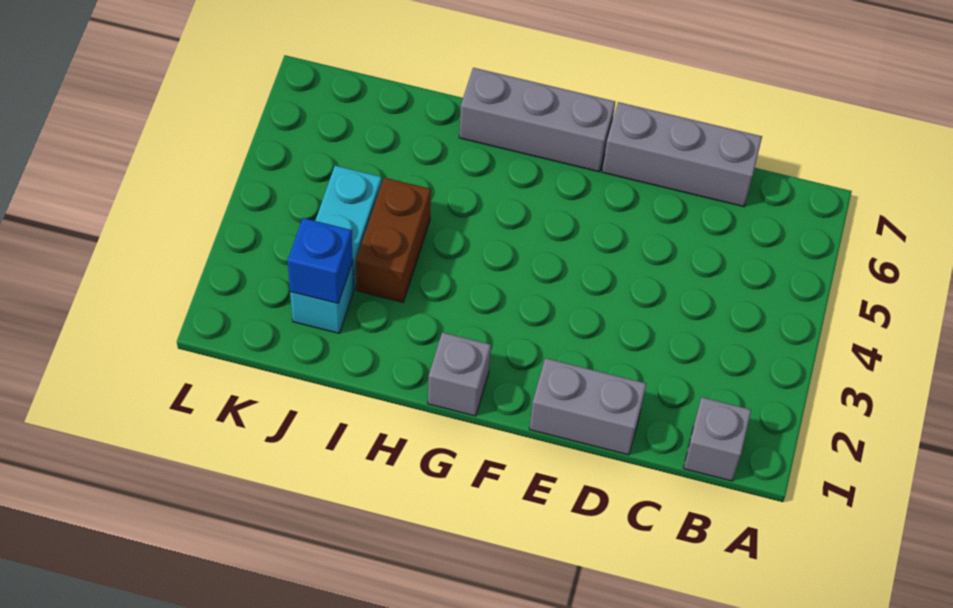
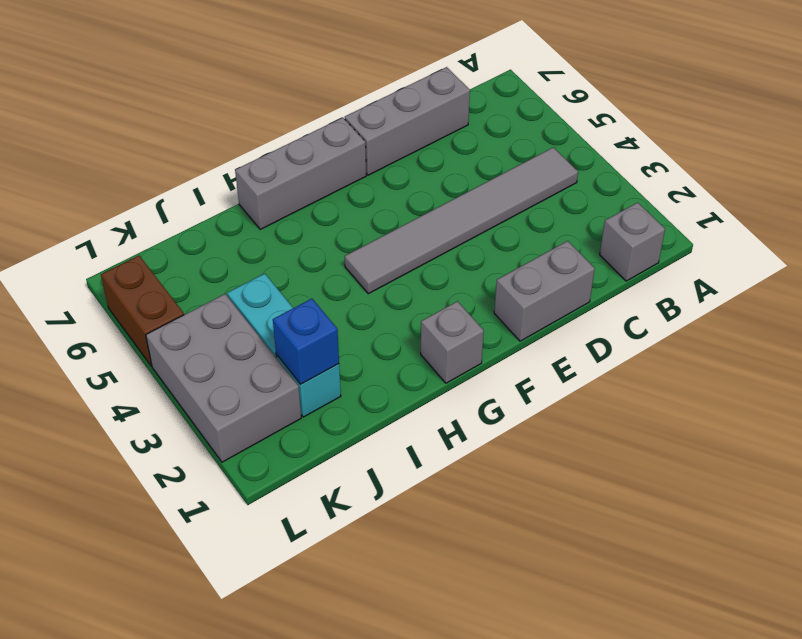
none -> grey tile B4:G4 level 1
brown brick I3:I4 level 1 -> brown brick L5:L6 level 1
none -> grey brick K2:L4 level 1

